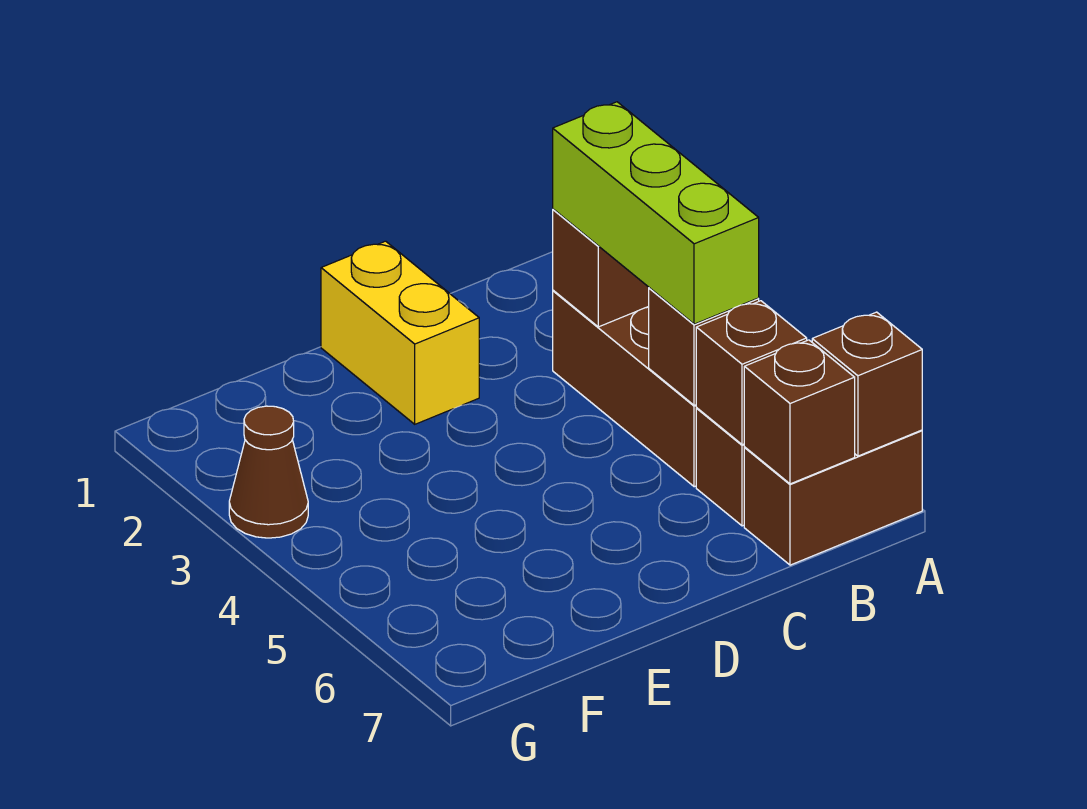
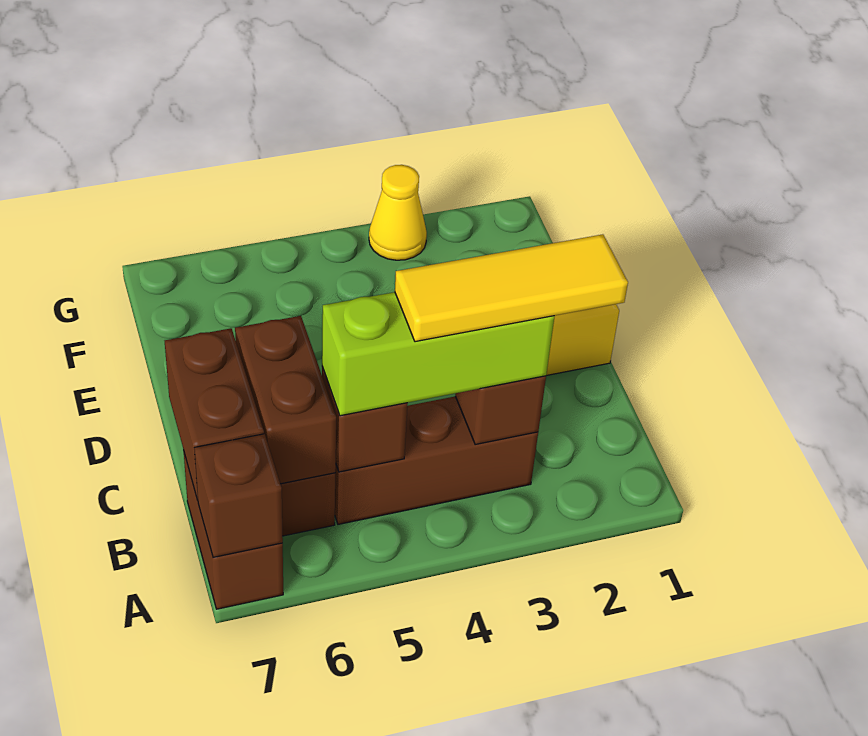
none -> yellow tile B2:B4 level 4
brown brick B6 level 2 -> brown brick B6:C6 level 2
brown brick B7 level 2 -> brown brick B7:C7 level 2
brown cone G3 level 1 -> yellow cone G3 level 1

